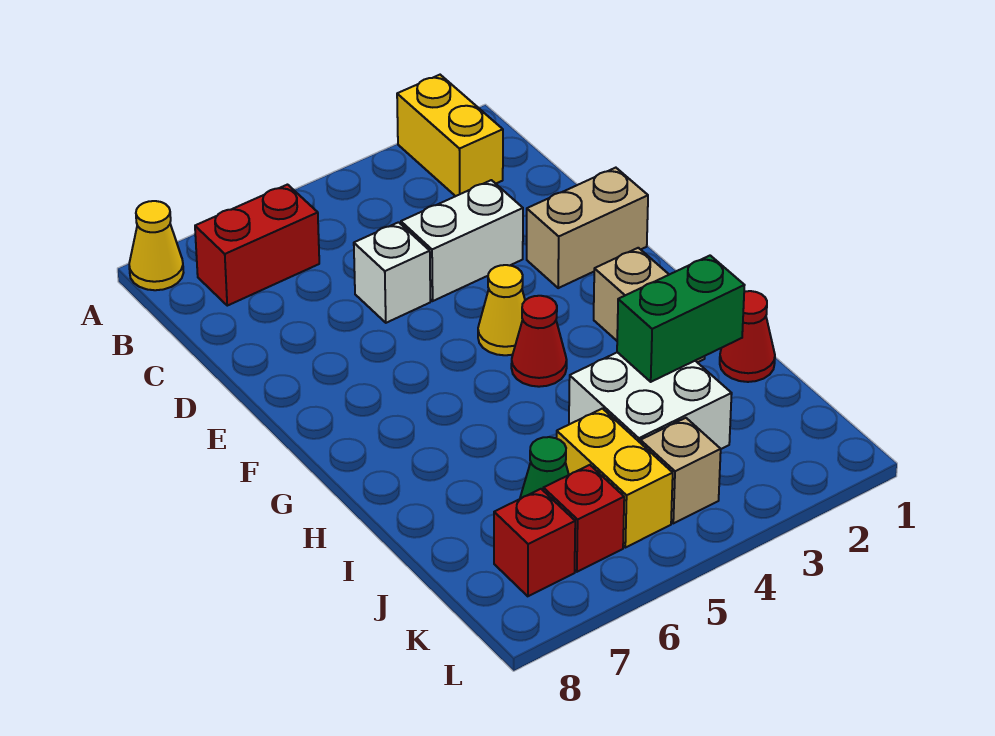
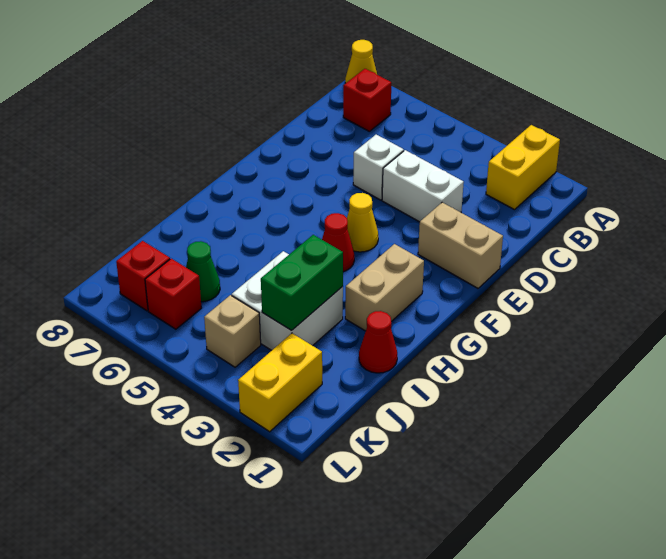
red brick B6:B7 level 1 -> red brick B7 level 1
green brick I2:I3 level 2 -> green brick I3:J3 level 2
yellow brick J5:K5 level 1 -> yellow brick K2:L2 level 1

